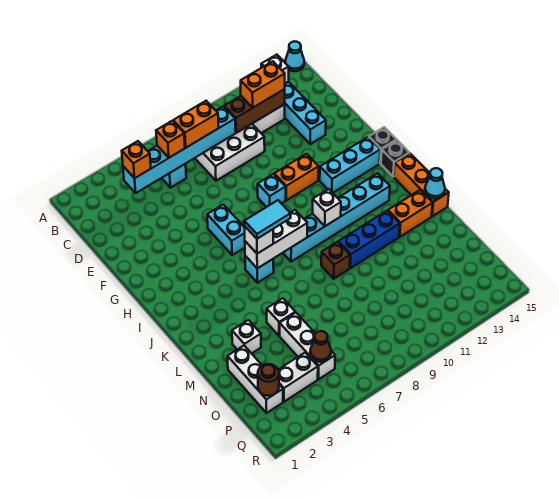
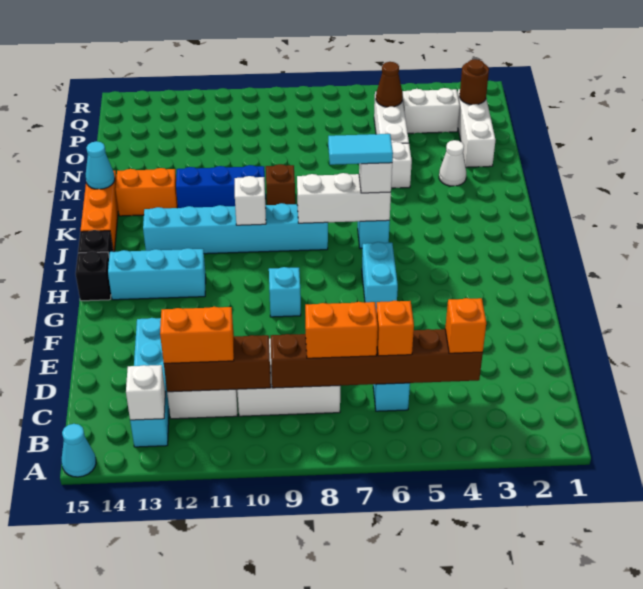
cyan brick C4:C9 level 2 -> brown brick C4:C9 level 2
orange brick G10:G11 level 1 -> none
white brick M3 level 1 -> white cone M3 level 1

